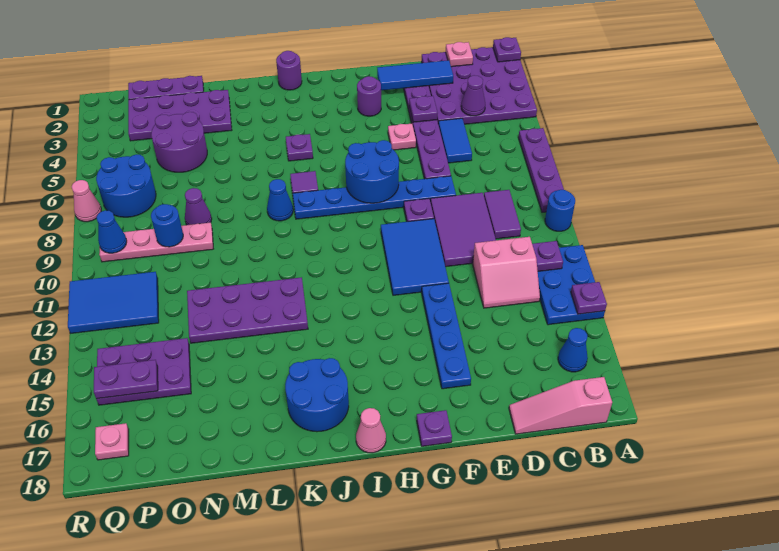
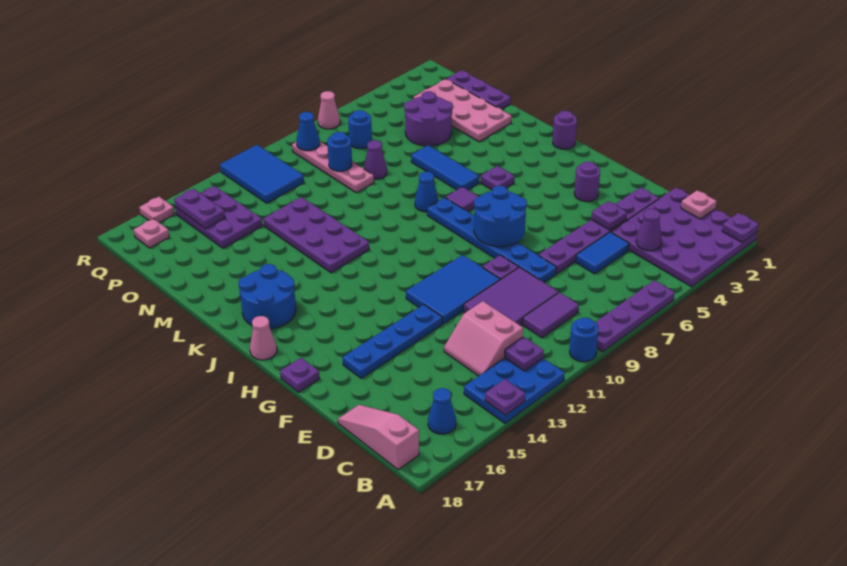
blue tile D2:F2 level 2 -> blue tile K6:M6 level 1
pink plate F5 level 1 -> pink plate R16 level 1
purple plate M2:P3 level 1 -> pink plate M2:P3 level 1
blue round brick P6:Q7 level 1 -> blue round brick P7 level 1

